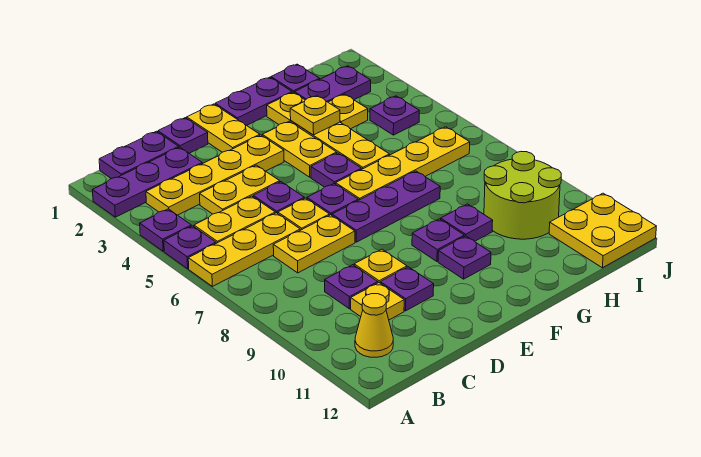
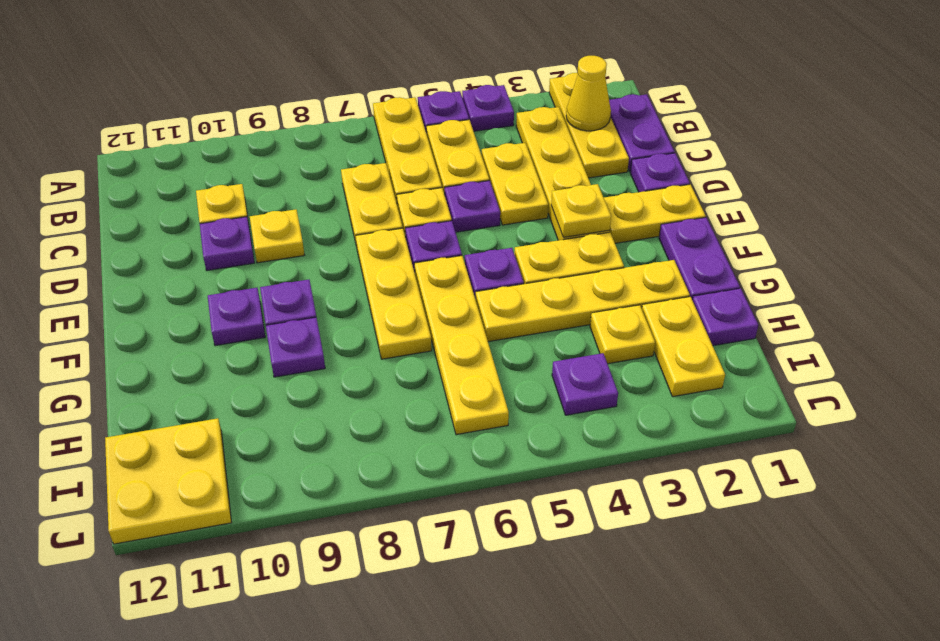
purple plate A2:C2 level 1 -> yellow plate A2:C2 level 1
yellow cone B11 level 1 -> yellow cone B2 level 2
purple plate C9 level 1 -> none
purple plate E7:G7 level 1 -> yellow plate E7:G7 level 1
yellow plate G3 level 2 -> yellow plate E3 level 2
purple plate H2:I2 level 1 -> yellow plate H2:I2 level 1
lime round brick H9:I10 level 1 -> none

